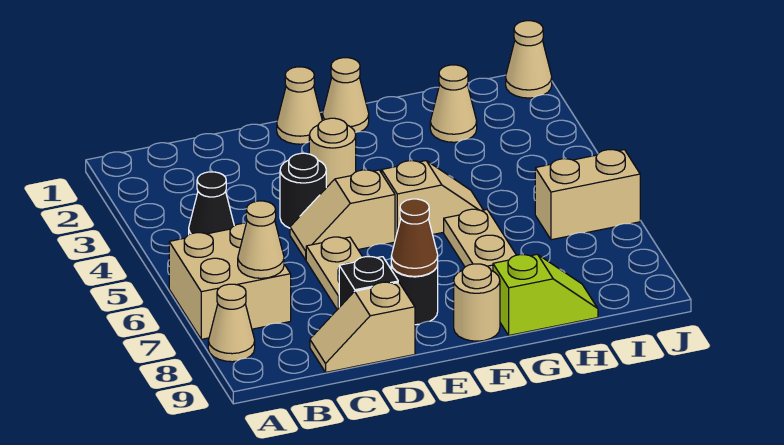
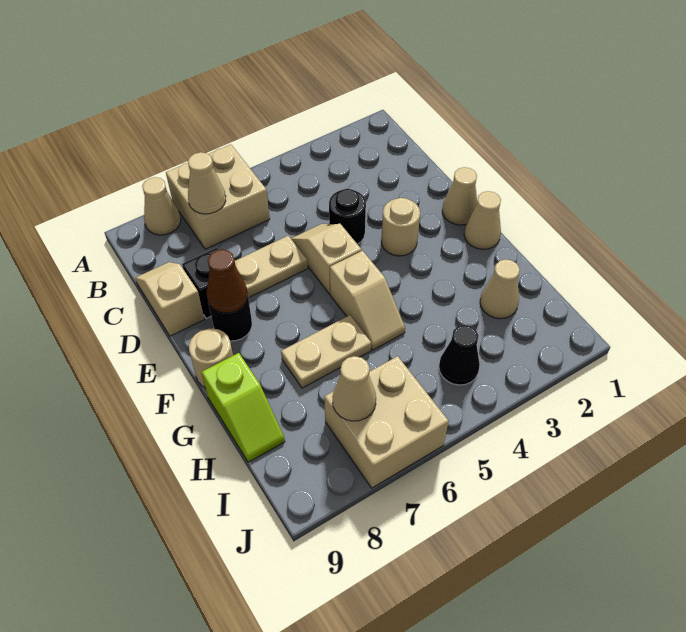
black cone B4 level 1 -> black cone I4 level 1
tan brick I6:J6 level 1 -> tan brick I6:J7 level 1
tan cone J1 level 1 -> tan cone I7 level 2

